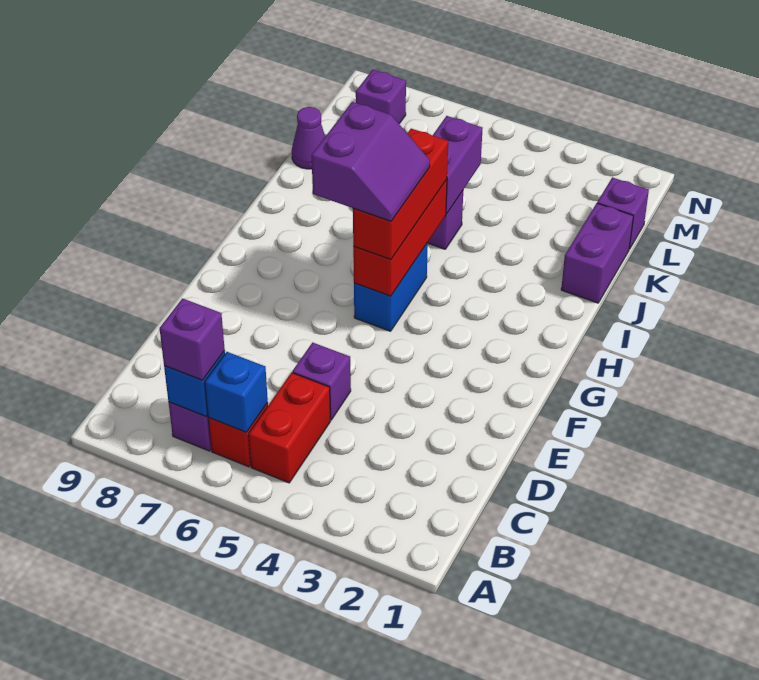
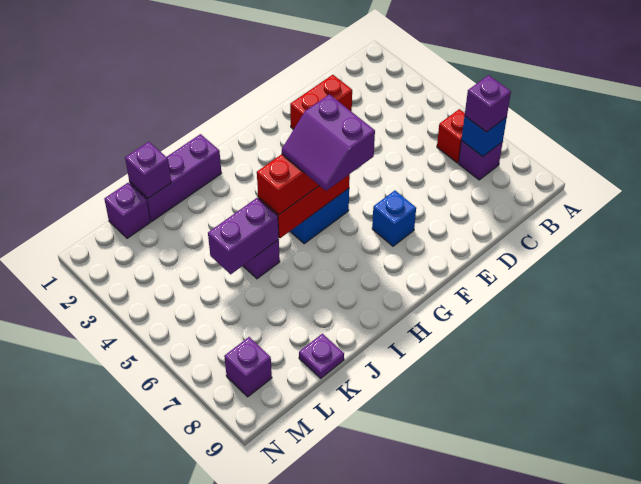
red brick B5:C5 level 1 -> red brick D2:E2 level 1
blue brick B6 level 2 -> blue brick F7 level 1
purple brick D5 level 1 -> purple brick K1 level 2
purple slope G5:H6 level 4 top 6 -> purple slope G5:H6 level 4 top G
purple brick J1:K1 level 1 -> purple brick I1:K1 level 1
purple cone K9 level 1 -> purple plate K9 level 1

